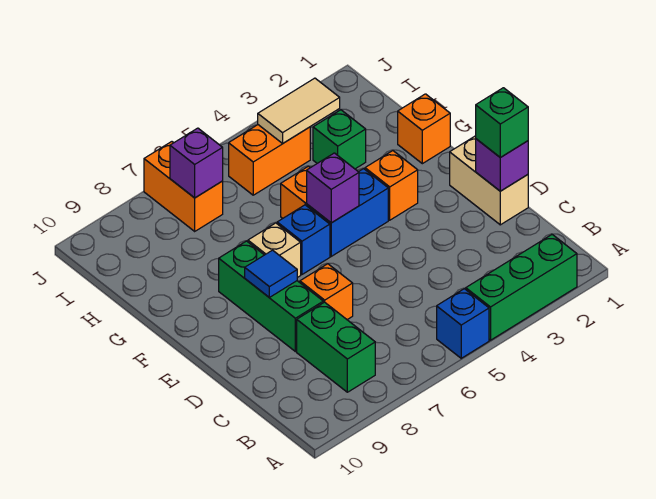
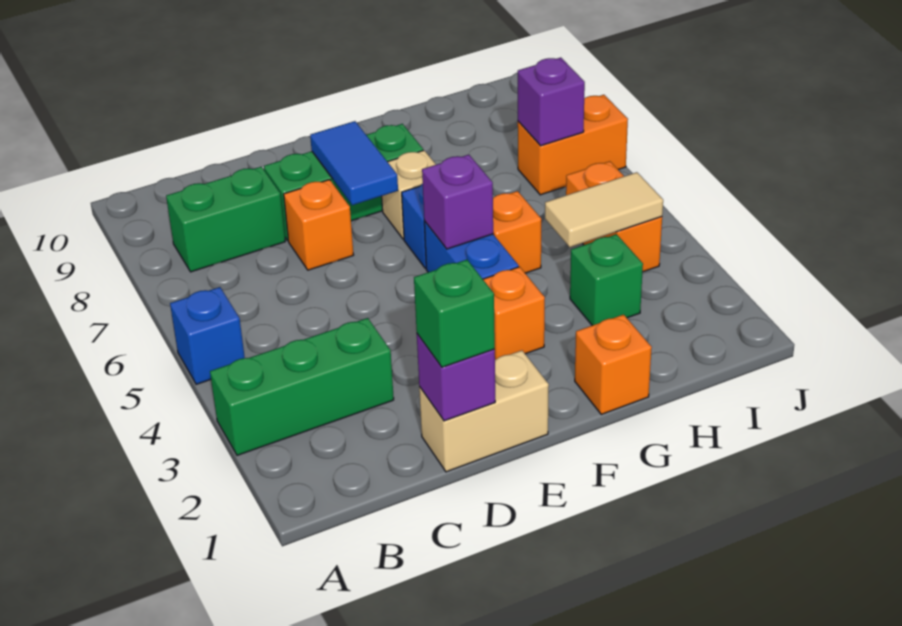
green brick A2:A4 level 1 -> green brick A3:C3 level 1
blue tile E8 level 2 -> blue tile E7:E8 level 2
tan tile I3:I4 level 2 -> tan tile H4:I4 level 2

